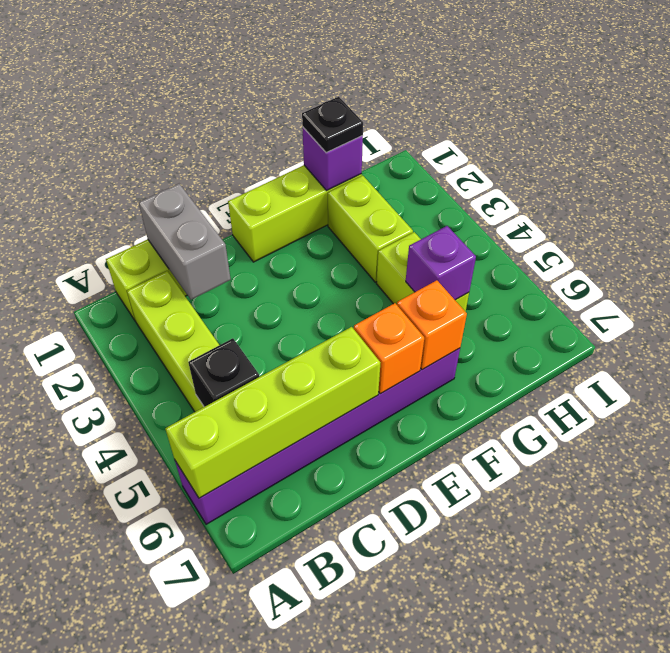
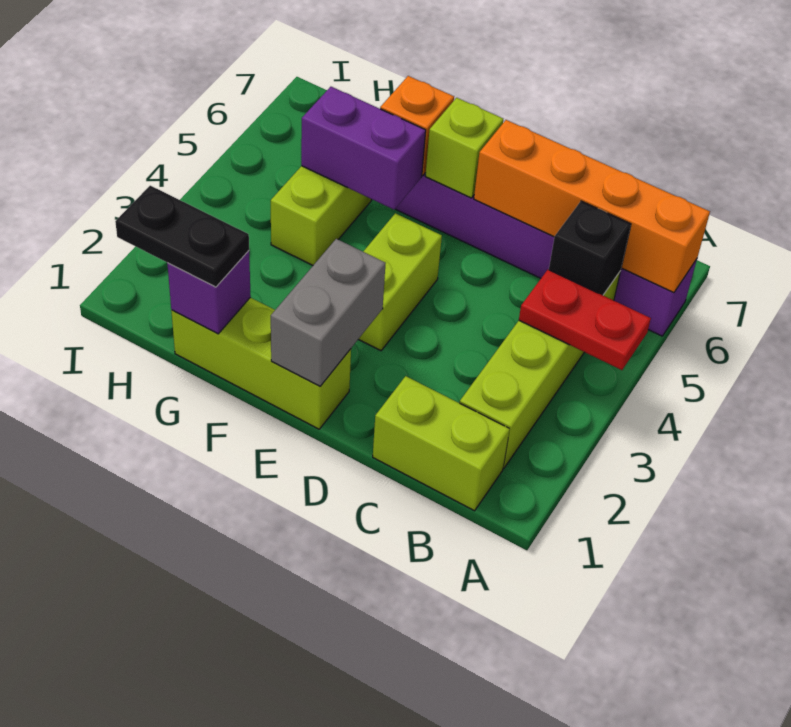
none -> red plate A4:B4 level 2
lime brick A6:D6 level 2 -> orange brick A6:D6 level 2
grey brick C1:C2 level 2 -> grey brick E1:E2 level 2
orange brick E6 level 2 -> lime brick E6 level 2
black plate G1 level 3 -> black plate G1:H1 level 3
lime brick G2:G3 level 1 -> lime brick E3:E4 level 1
purple brick G5 level 2 -> purple brick F5:G5 level 2

